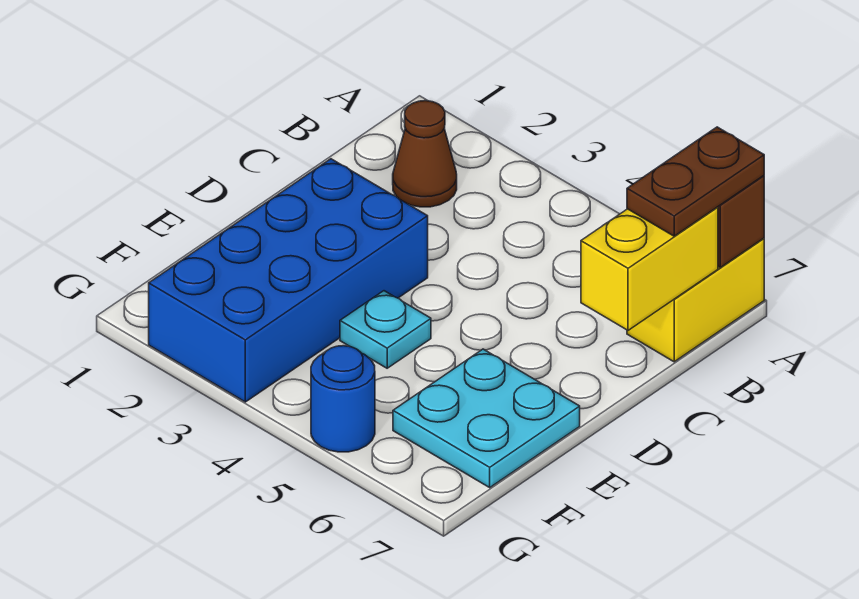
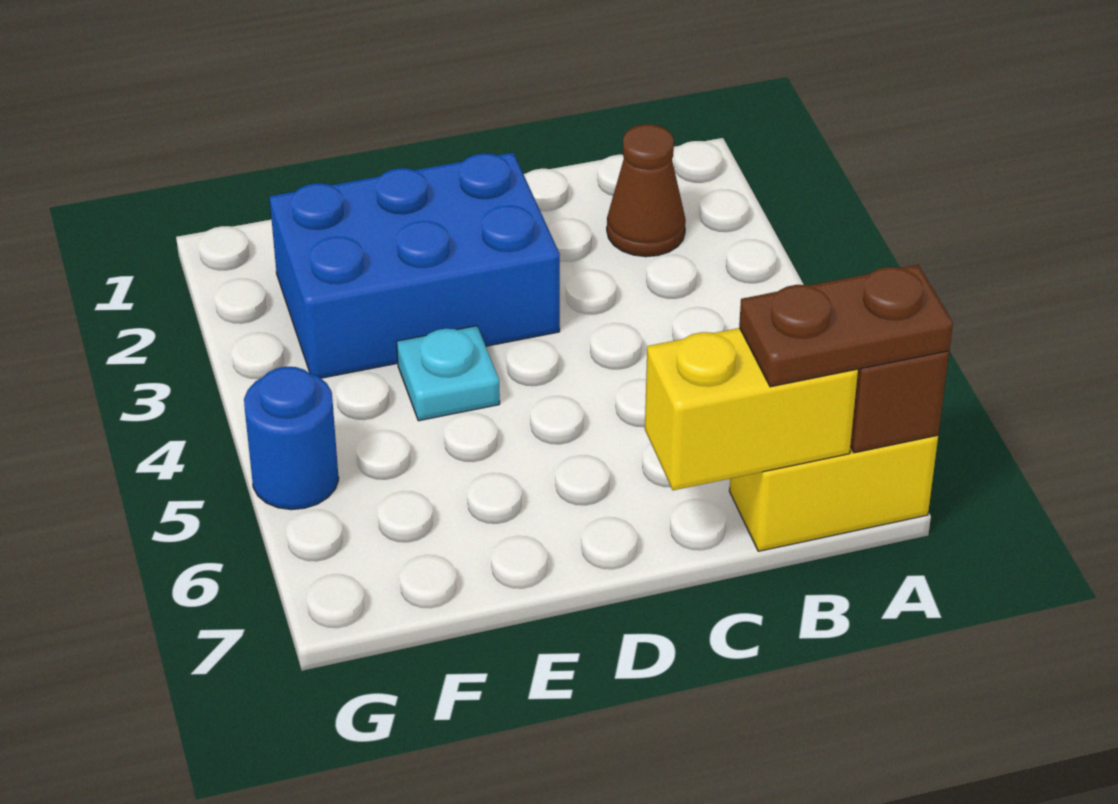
blue brick D2:G3 level 1 -> blue brick D2:F3 level 1
cyan plate E6:F7 level 1 -> none

